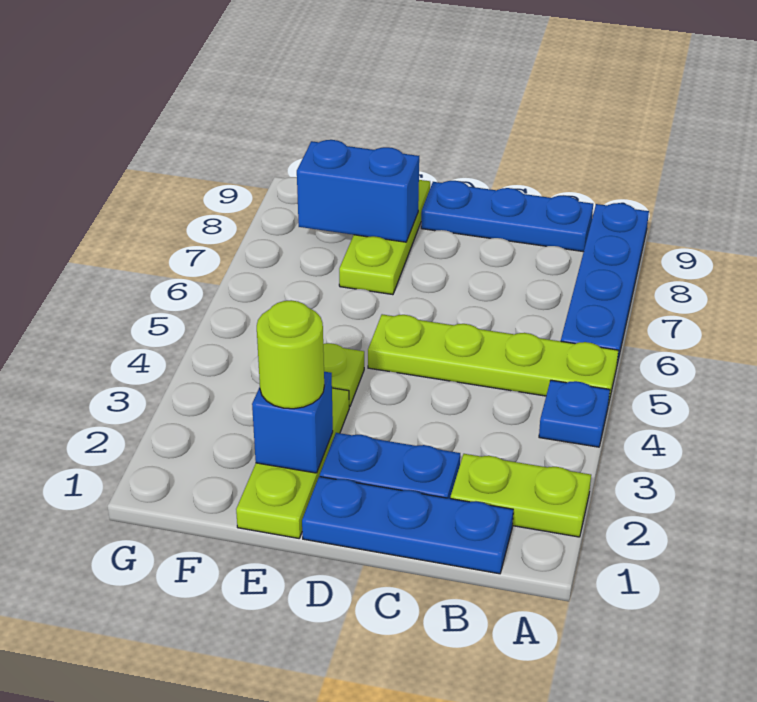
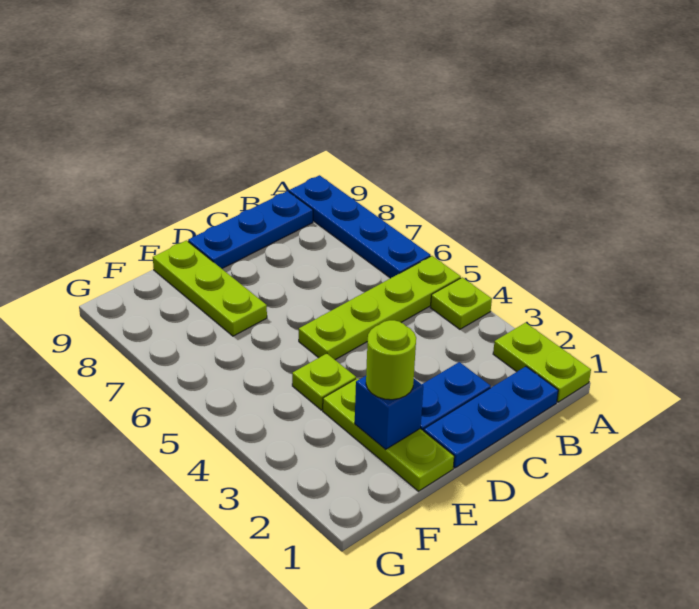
lime plate A2:B2 level 1 -> lime plate A1:A2 level 1
blue plate A4 level 1 -> lime plate A4 level 1
blue brick E8:F8 level 2 -> none

